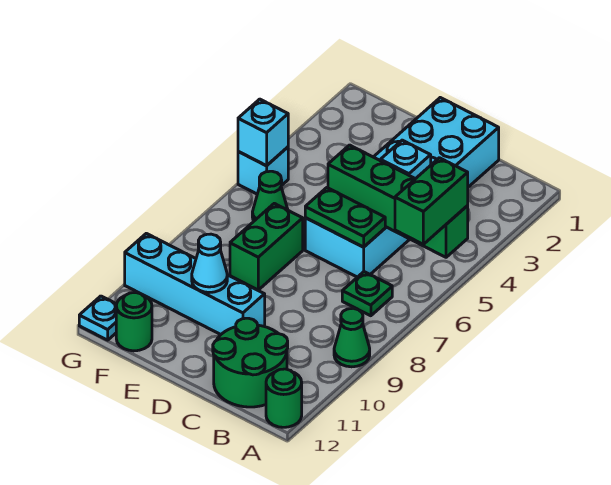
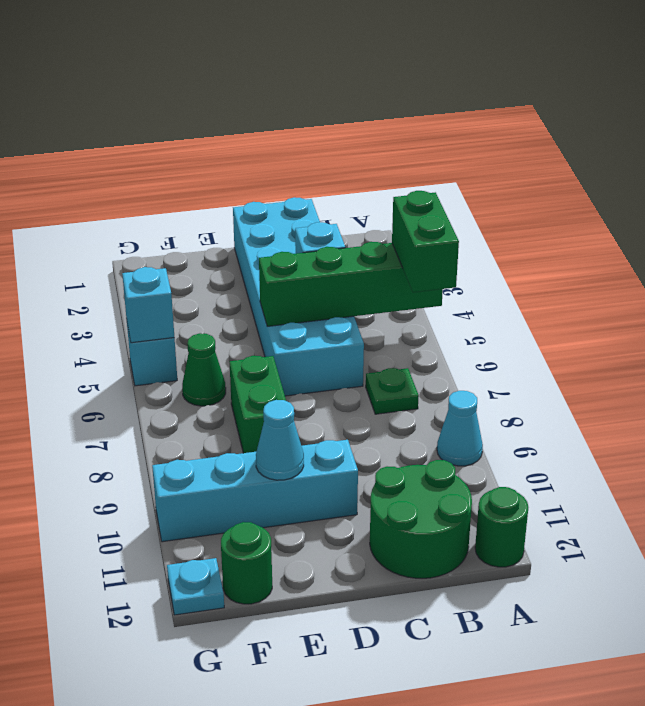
green cone A9 level 1 -> cyan cone A9 level 1
green plate C6:D6 level 2 -> none

